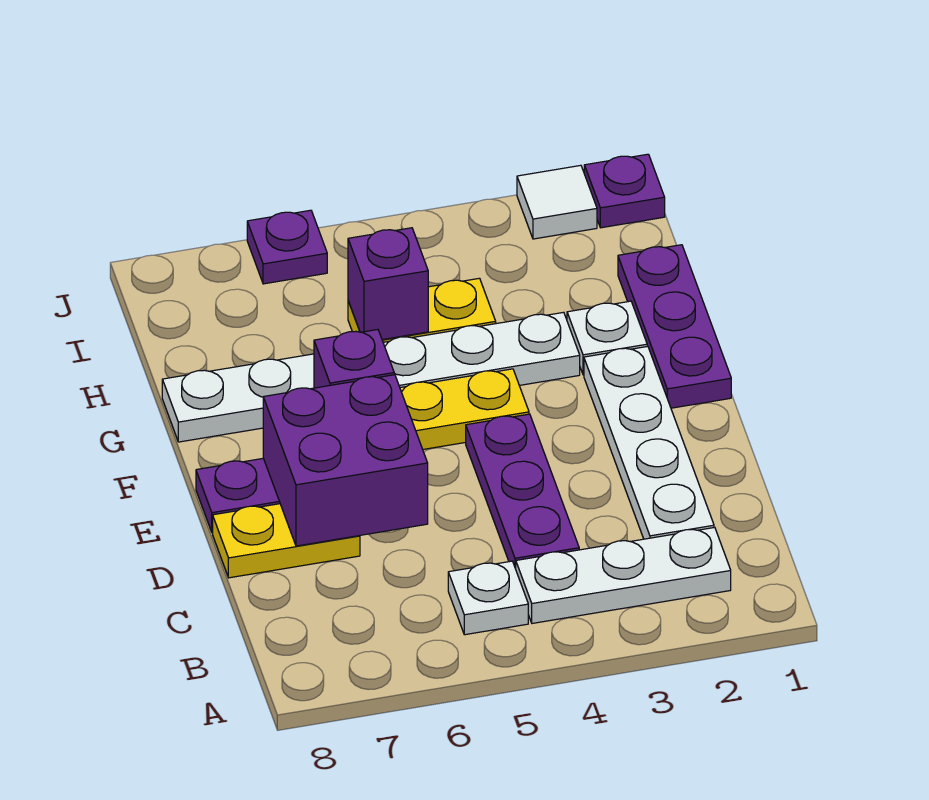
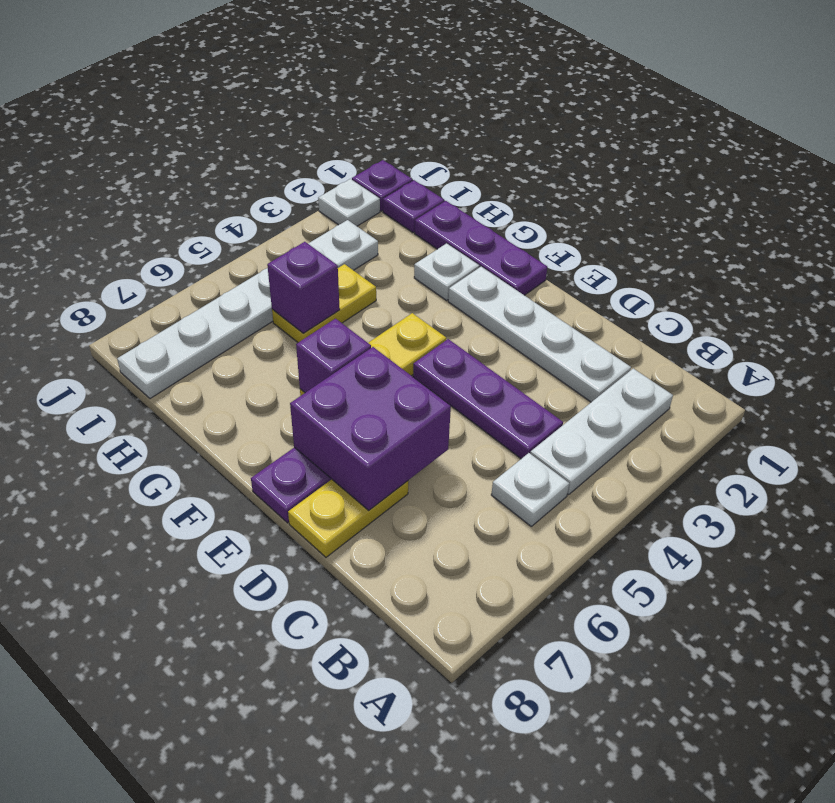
white plate G3:G8 level 1 -> white plate I3:I8 level 1
white tile J2 level 1 -> white plate J2 level 1
purple plate J6 level 1 -> purple plate I1 level 1

